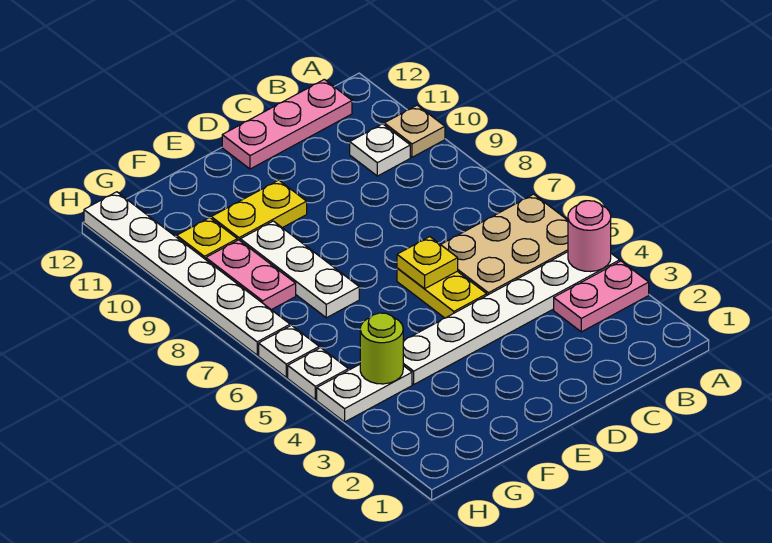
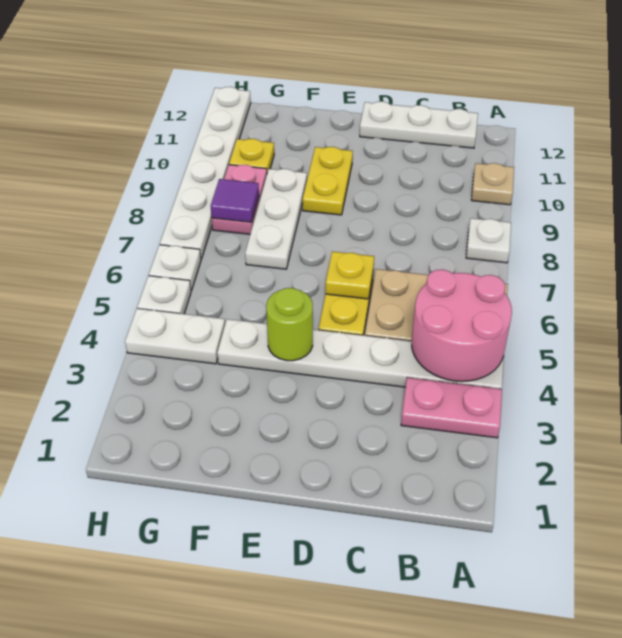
pink round brick A4 level 2 -> pink round brick A4:B5 level 2
white plate B10 level 1 -> white plate A8 level 1
pink plate B12:D12 level 1 -> white plate B12:D12 level 1
yellow plate E10:F10 level 1 -> yellow plate E9:E10 level 1
lime round brick G4 level 2 -> lime round brick E4 level 2
none -> purple tile G8 level 2

